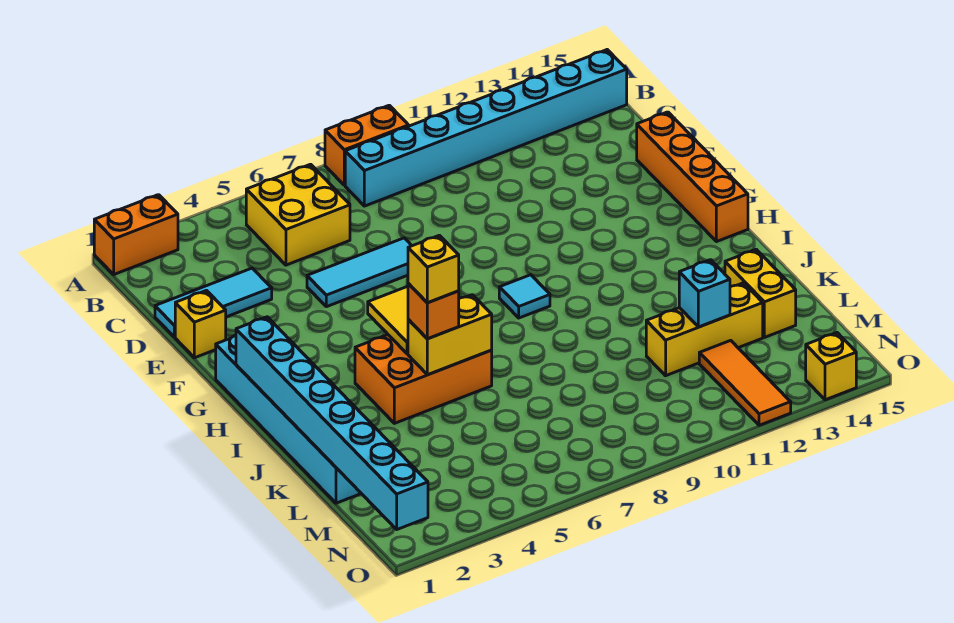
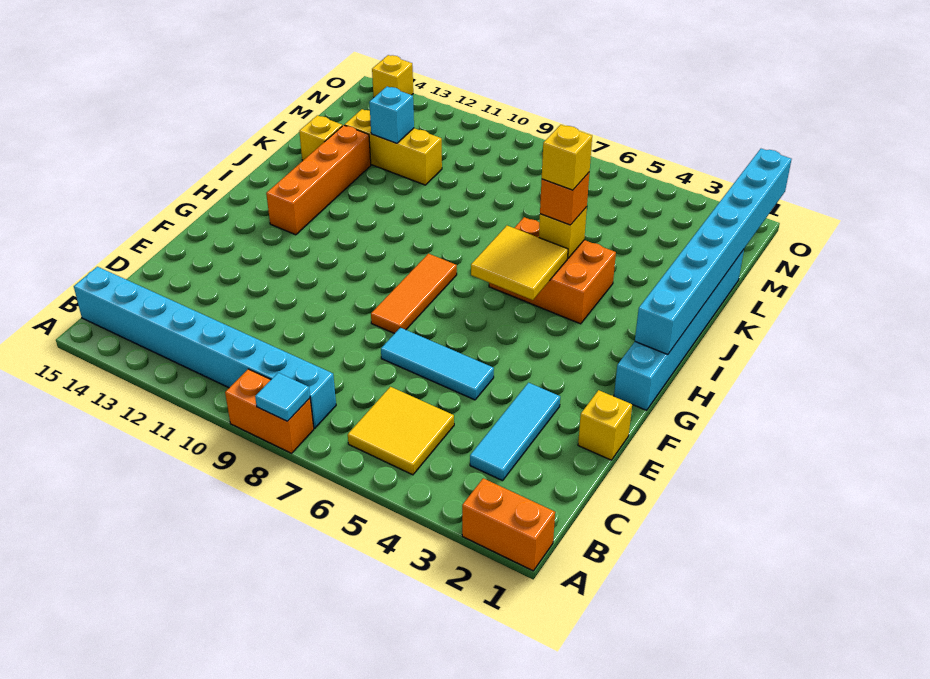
yellow brick B5:C6 level 1 -> yellow tile B5:C6 level 1
cyan tile D1:D3 level 1 -> cyan tile C3:E3 level 1
orange brick E15:H15 level 1 -> orange brick H13:K13 level 1
cyan tile H9 level 1 -> cyan tile A8 level 2
yellow brick J5:J6 level 2 -> yellow brick J5 level 2
yellow brick K14:L14 level 1 -> yellow brick K14 level 1
orange tile M12:O12 level 1 -> orange tile F8:H8 level 1

